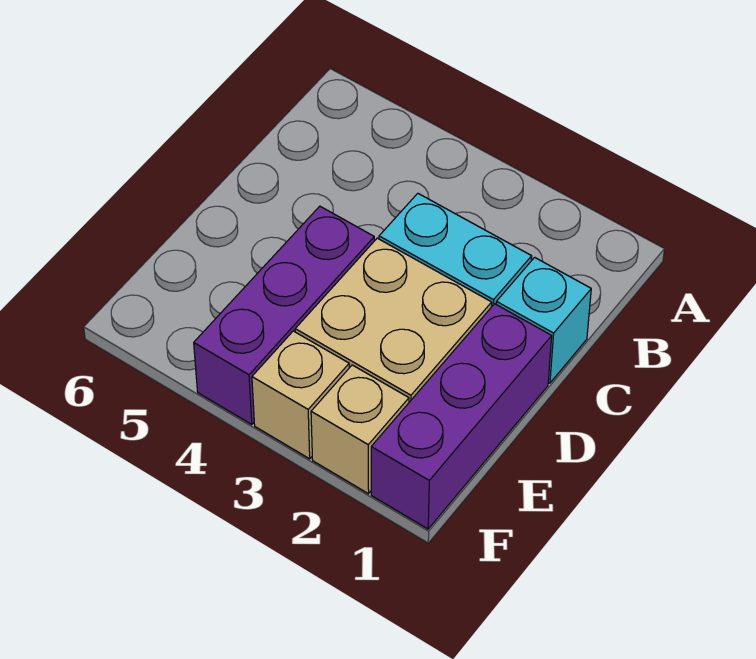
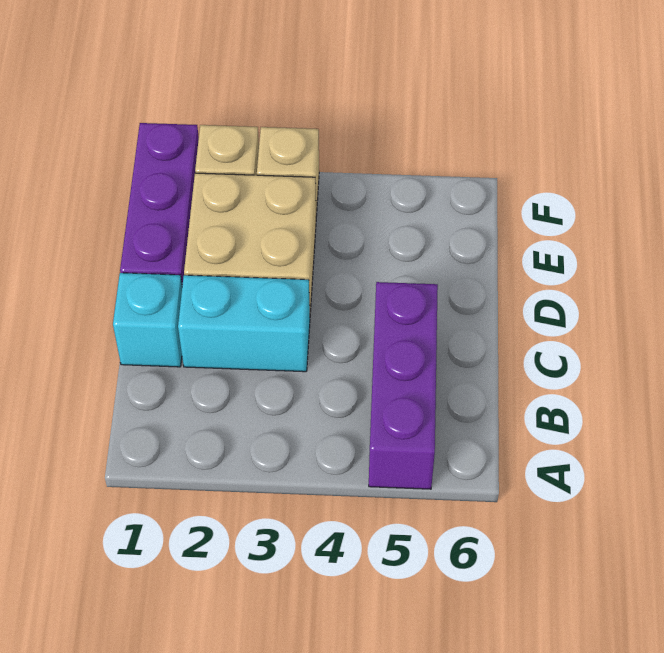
purple brick D4:F4 level 1 -> purple brick A5:C5 level 1

